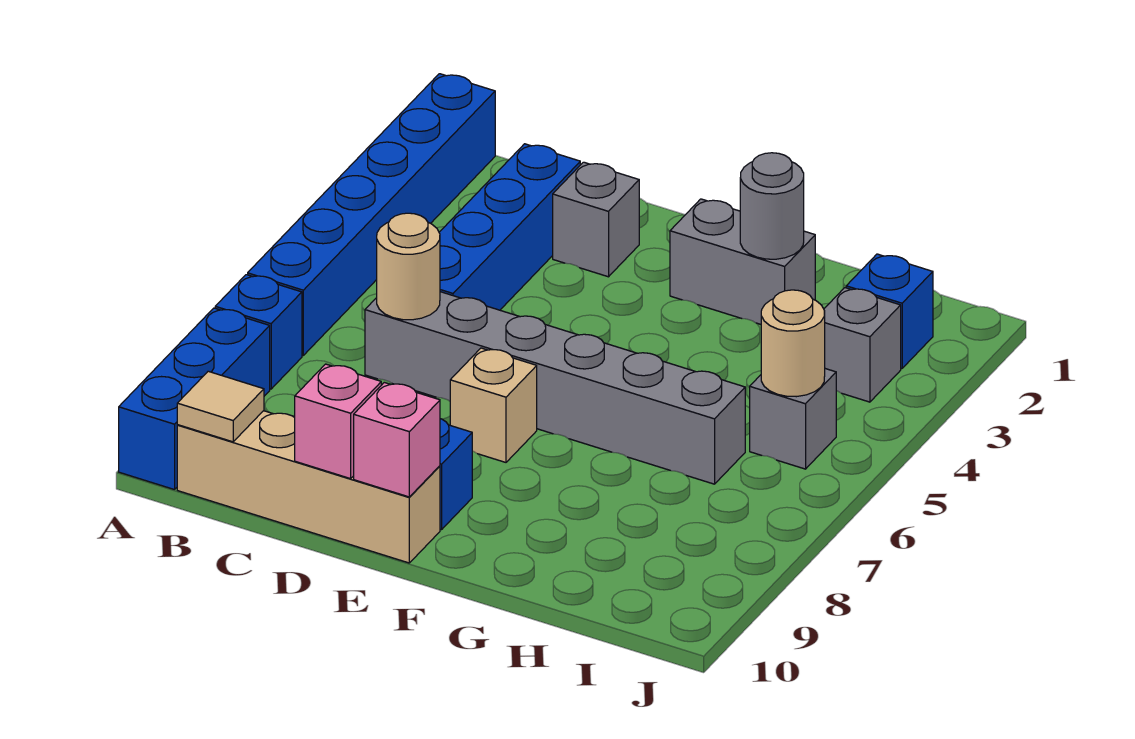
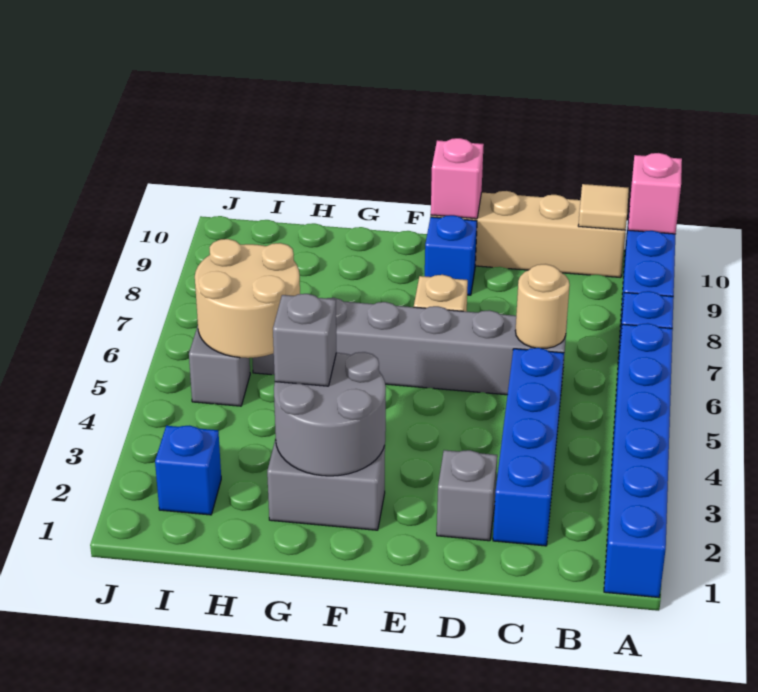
pink brick D10 level 2 -> pink brick A10 level 2
grey round brick G2 level 2 -> grey round brick F2:G3 level 2
grey brick I3 level 1 -> grey brick G3 level 3
tan round brick I5 level 2 -> tan round brick H5:I6 level 2

